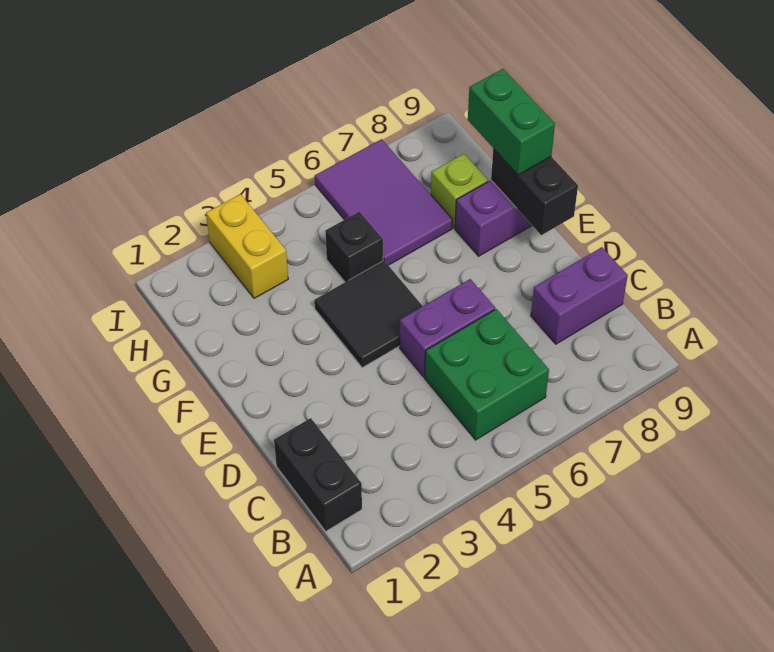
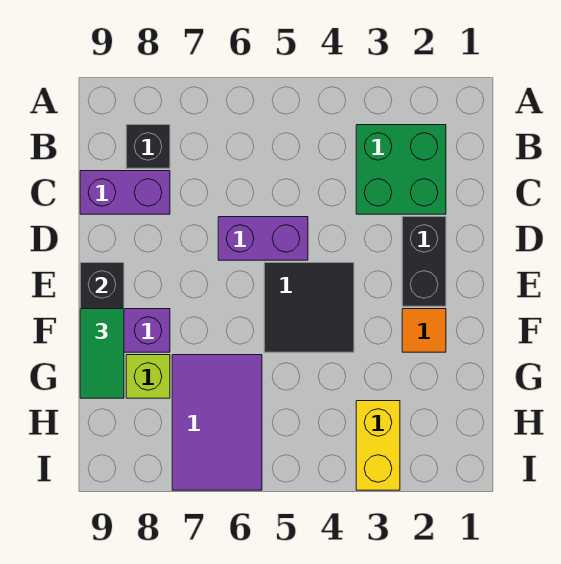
black brick B1:C1 level 1 -> black brick D2:E2 level 1
green brick B5:C6 level 1 -> green brick B2:C3 level 1
none -> orange tile F2 level 1
green brick F9:G9 level 3 -> green tile F9:G9 level 3
black brick G5 level 1 -> black brick B8 level 1

